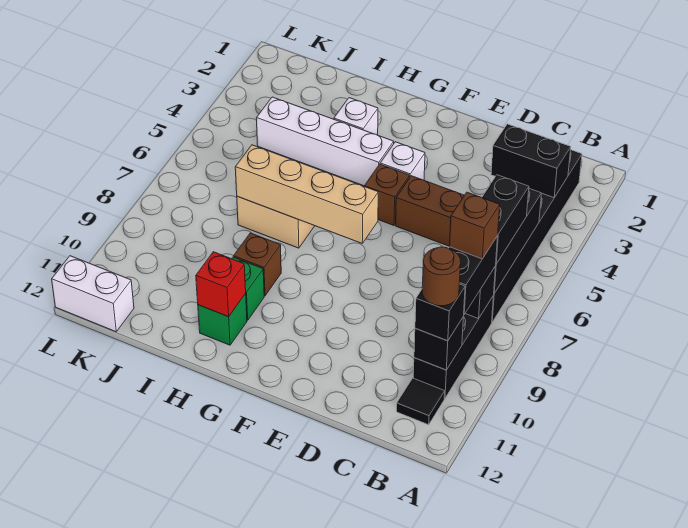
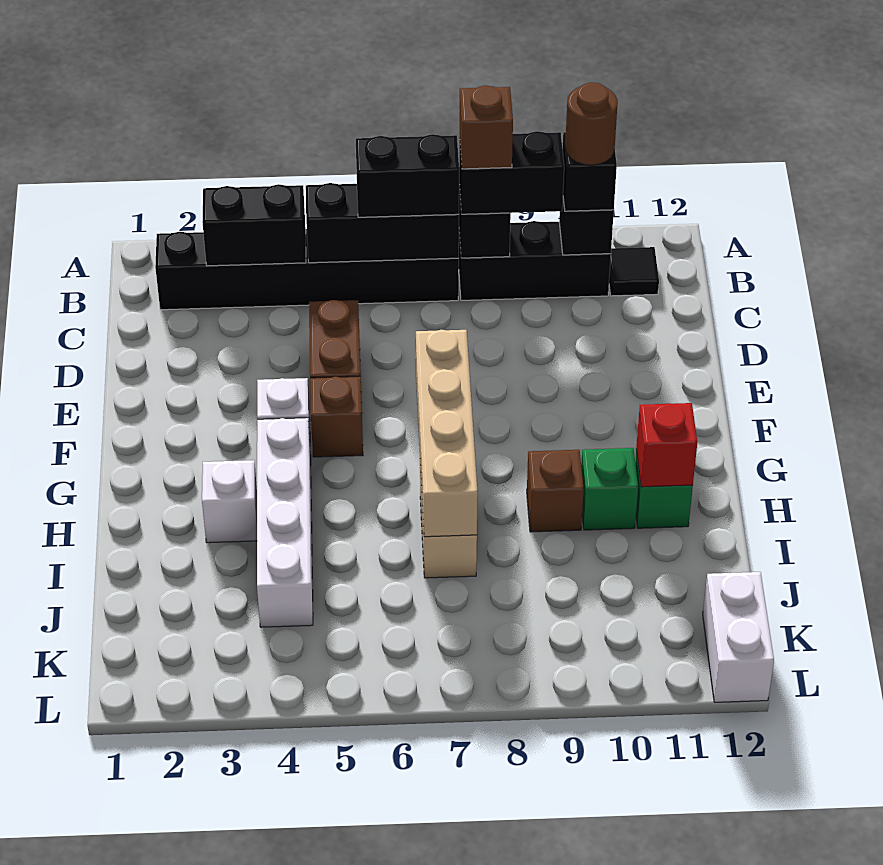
black brick B3:C3 level 2 -> black brick B3:B4 level 2

